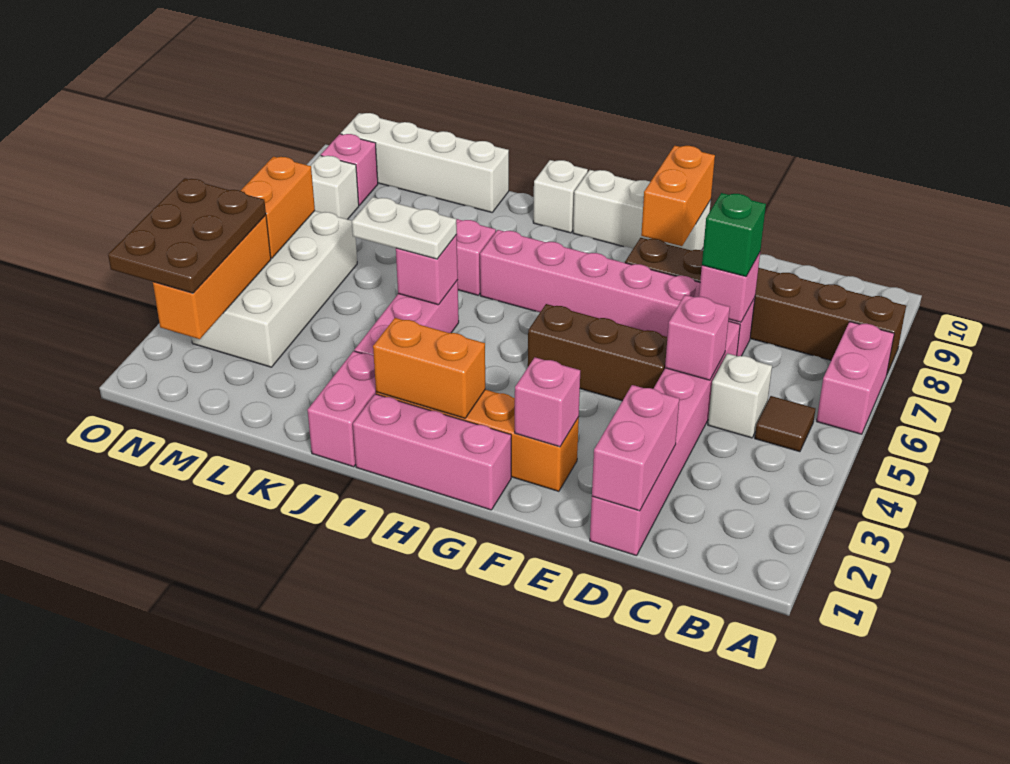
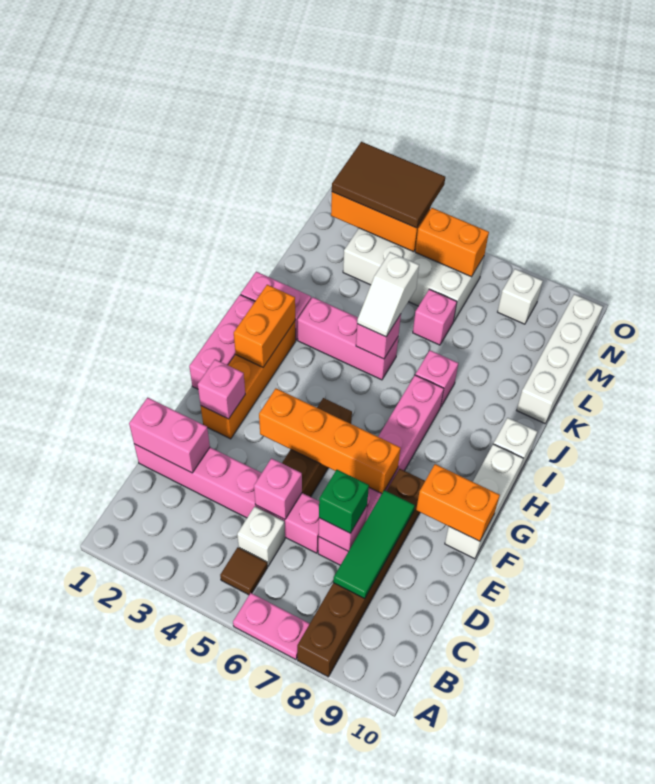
pink brick A6:A7 level 1 -> pink plate A6:A7 level 1
none -> green tile C8:E8 level 2
none -> orange brick F4:F7 level 2
white plate J5:K5 level 3 -> white slope J5:K5 level 3 top K
brown plate N2:O4 level 3 -> brown tile N2:O4 level 3
pink brick N9 level 1 -> pink brick L6 level 1

